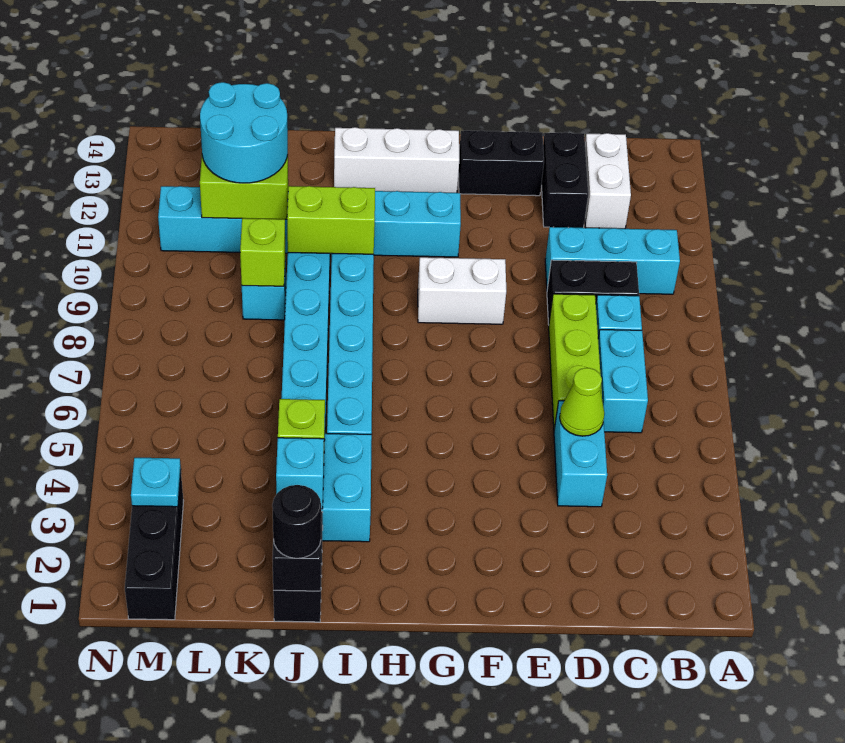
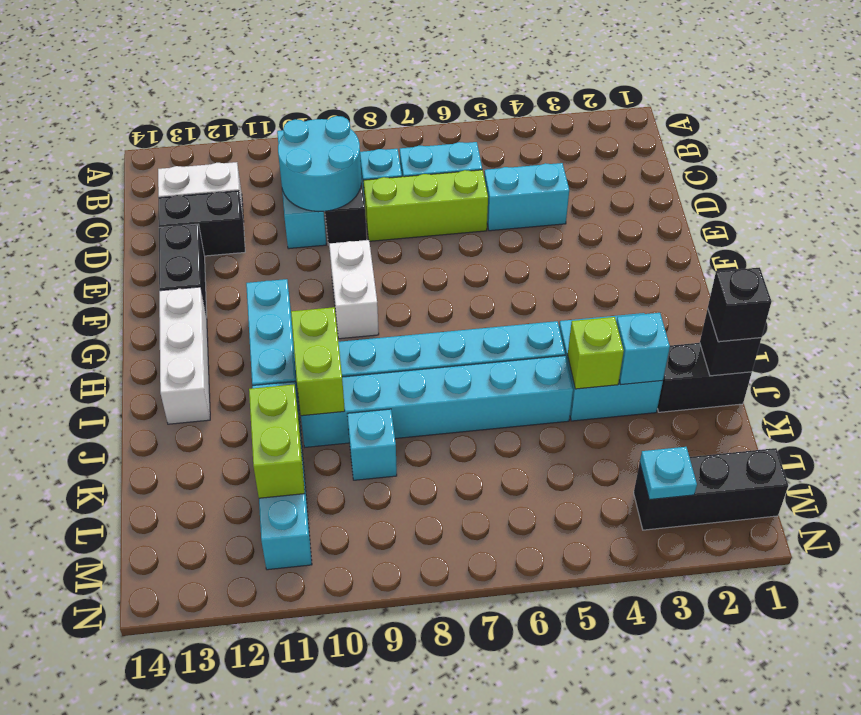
lime cone D5 level 2 -> none
black round brick J1 level 3 -> black brick J1 level 3
lime brick K9 level 2 -> none
cyan round brick K11:L12 level 3 -> cyan round brick C9:D10 level 2

